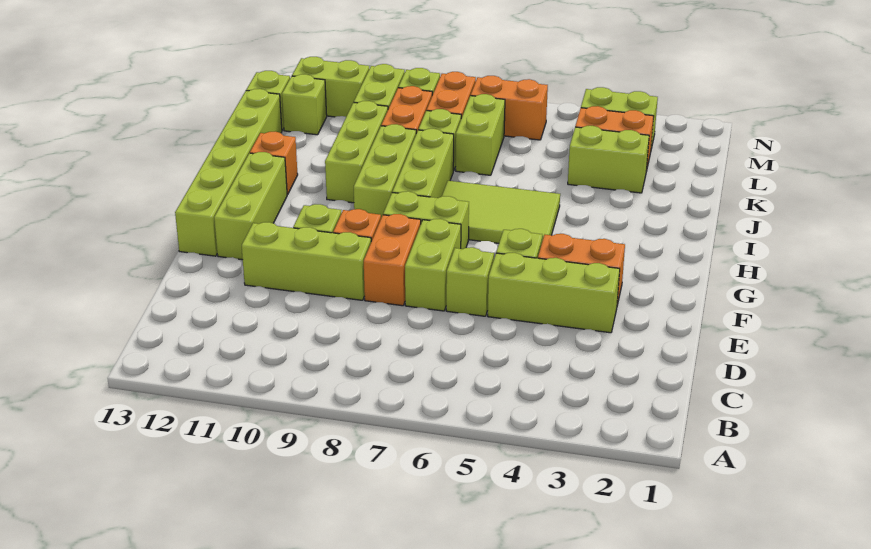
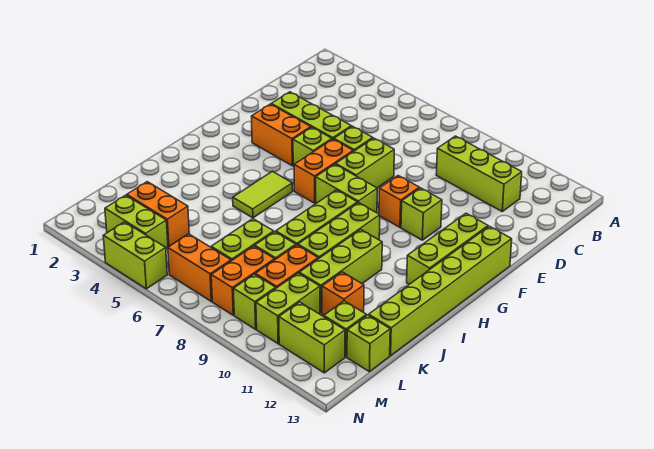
orange brick E8:F8 level 1 -> orange brick F6:G6 level 1
lime brick E9:E11 level 1 -> lime brick C9:C11 level 1
lime tile H5:I7 level 1 -> lime tile H5:I5 level 1
orange brick I12 level 1 -> orange brick K11 level 1
lime brick K3:K4 level 1 -> lime brick N4:N5 level 1

